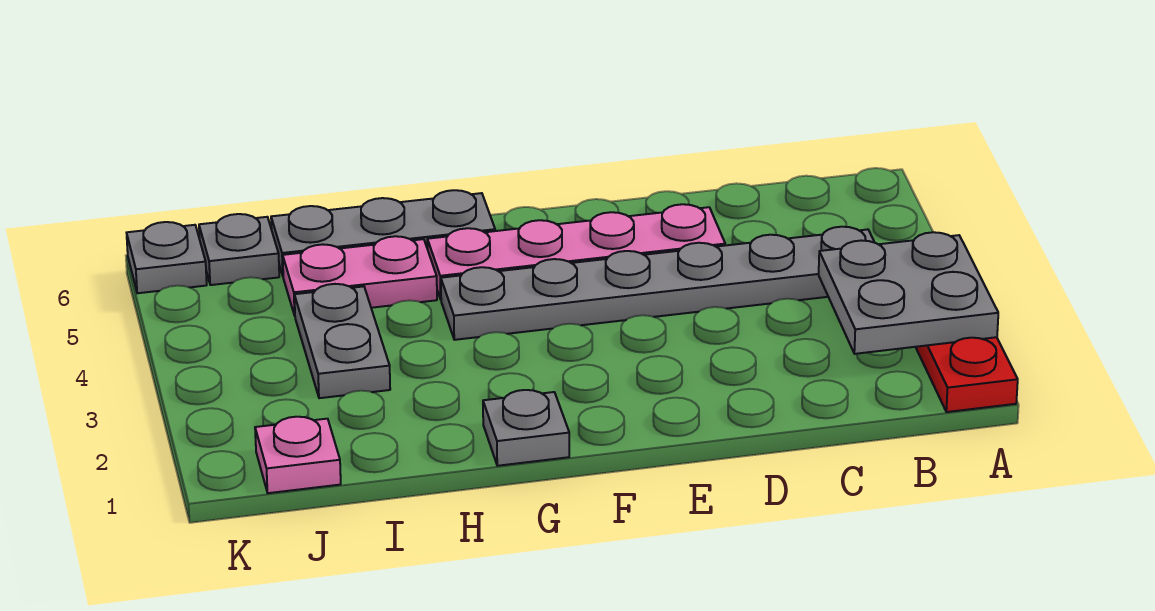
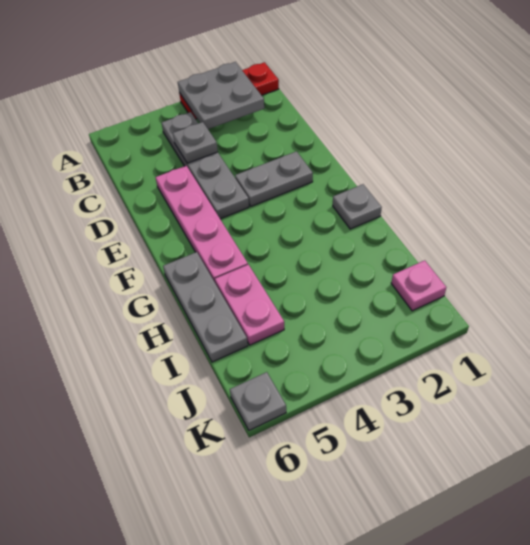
grey plate B4:G4 level 1 -> grey plate B4:E4 level 1
grey plate I3:I4 level 1 -> grey plate E2:E3 level 1
grey plate J6 level 1 -> grey plate C4 level 2

